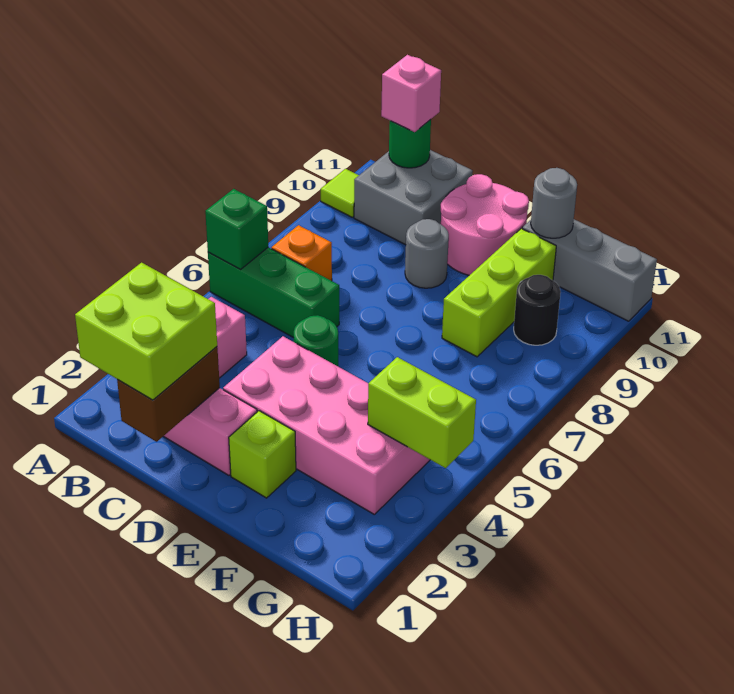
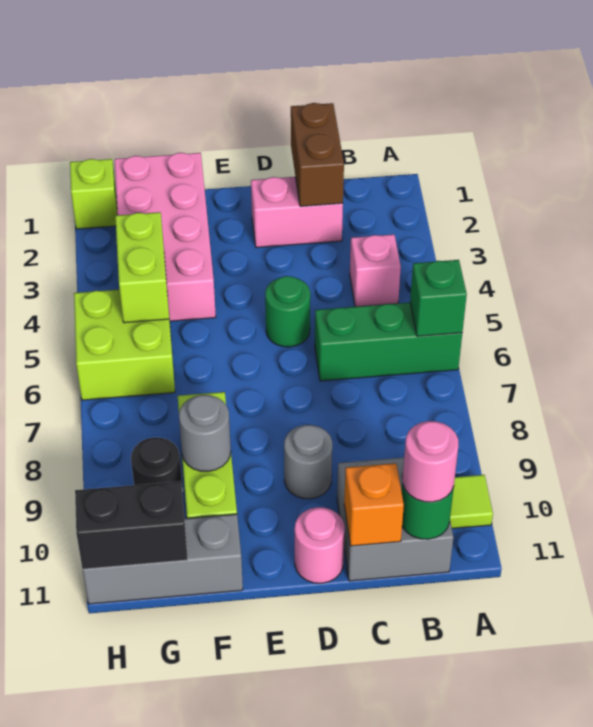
lime brick B1:C2 level 3 -> lime brick G5:H6 level 1
orange brick B7 level 1 -> orange brick C11 level 2
pink brick B11 level 3 -> pink round brick B11 level 3
pink brick D3:G4 level 1 -> pink brick F1:G4 level 1
pink round brick D10:E11 level 1 -> pink round brick D11 level 1
lime brick E2 level 1 -> lime brick H1 level 1
grey round brick F11 level 2 -> grey round brick F9 level 2
lime brick G4:H4 level 2 -> lime brick G4:G5 level 2
none -> black brick G11:H11 level 2

